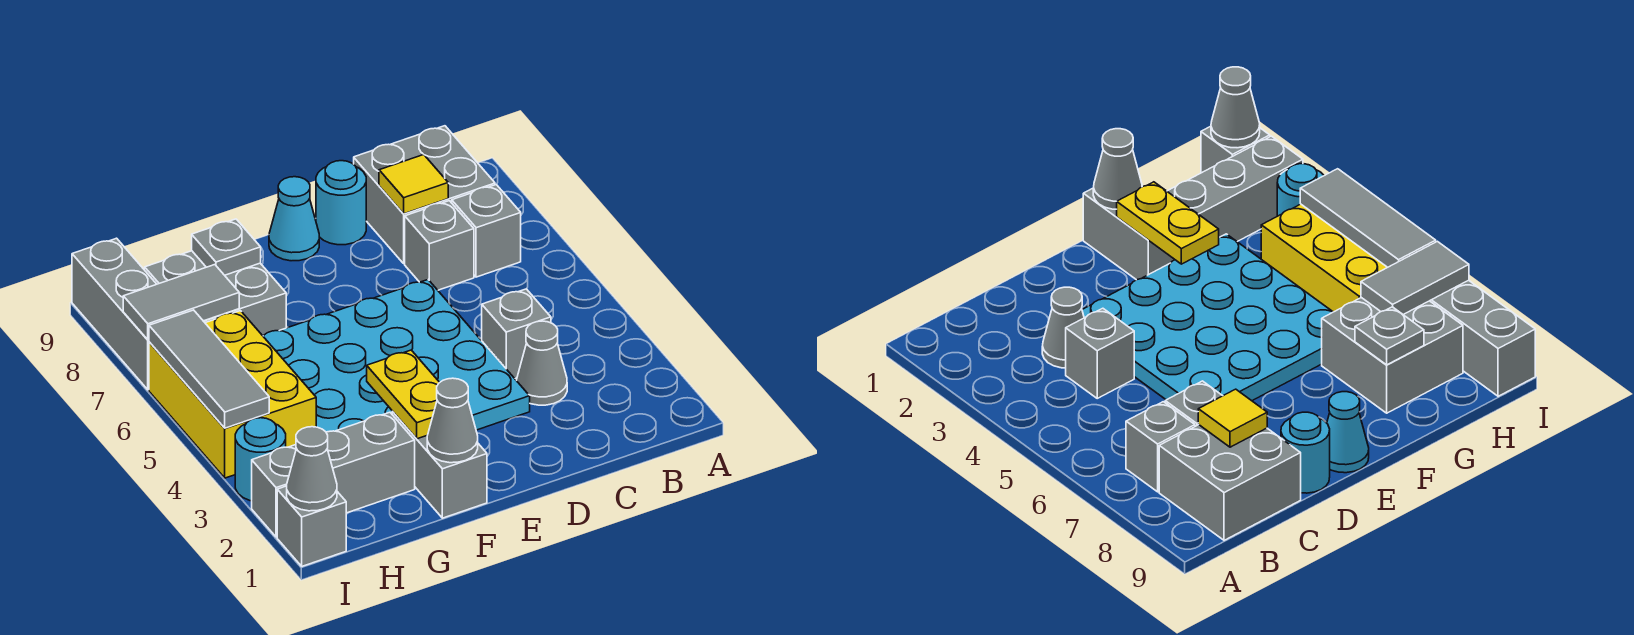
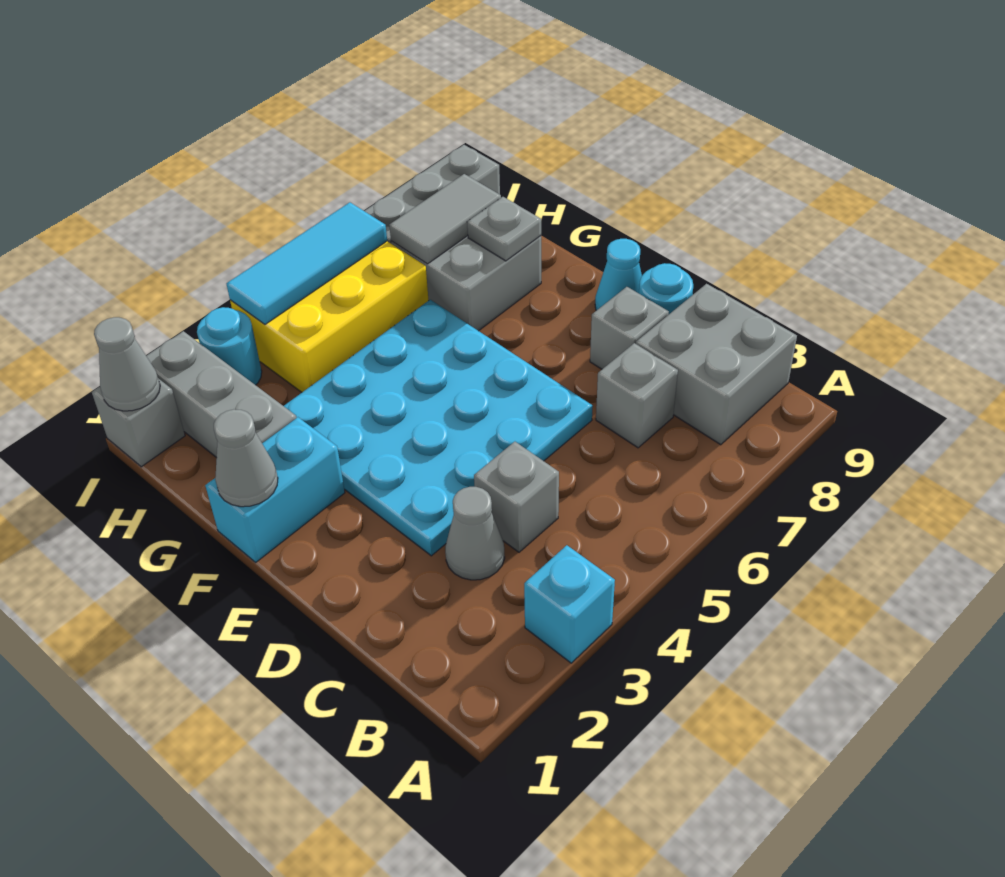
none -> cyan brick A3 level 1
grey brick B7 level 1 -> grey brick D8 level 1
yellow tile C8 level 2 -> none
grey brick F1:F2 level 1 -> cyan brick F1:F2 level 1
yellow plate F2:F3 level 2 -> none
grey tile H7:I7 level 2 -> grey tile H7:H8 level 2
grey tile I4:I6 level 2 -> cyan tile I4:I6 level 2

